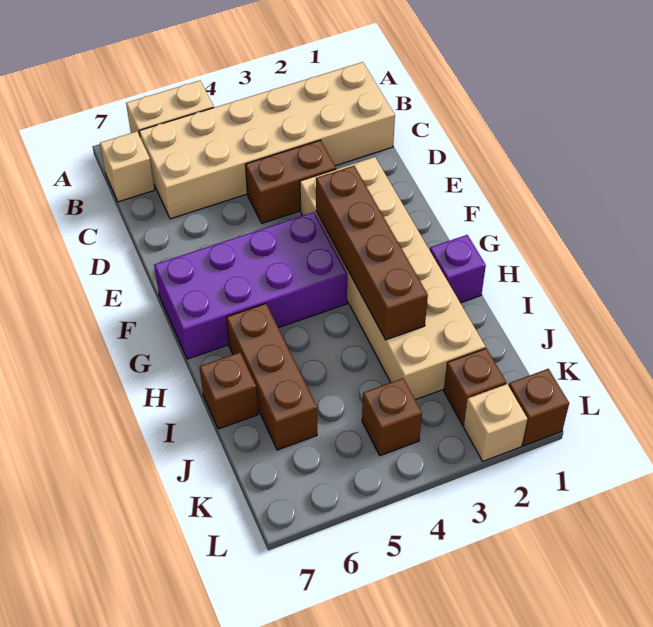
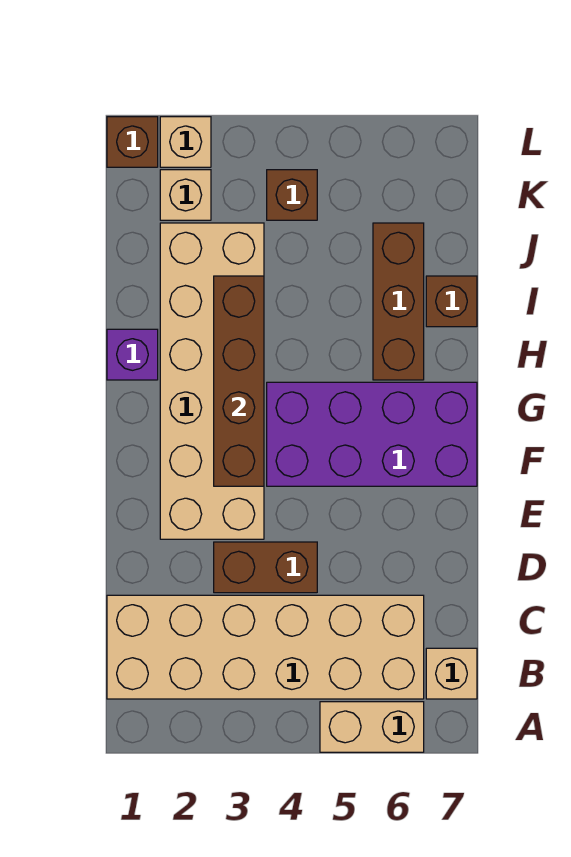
brown brick K2 level 1 -> tan brick K2 level 1

